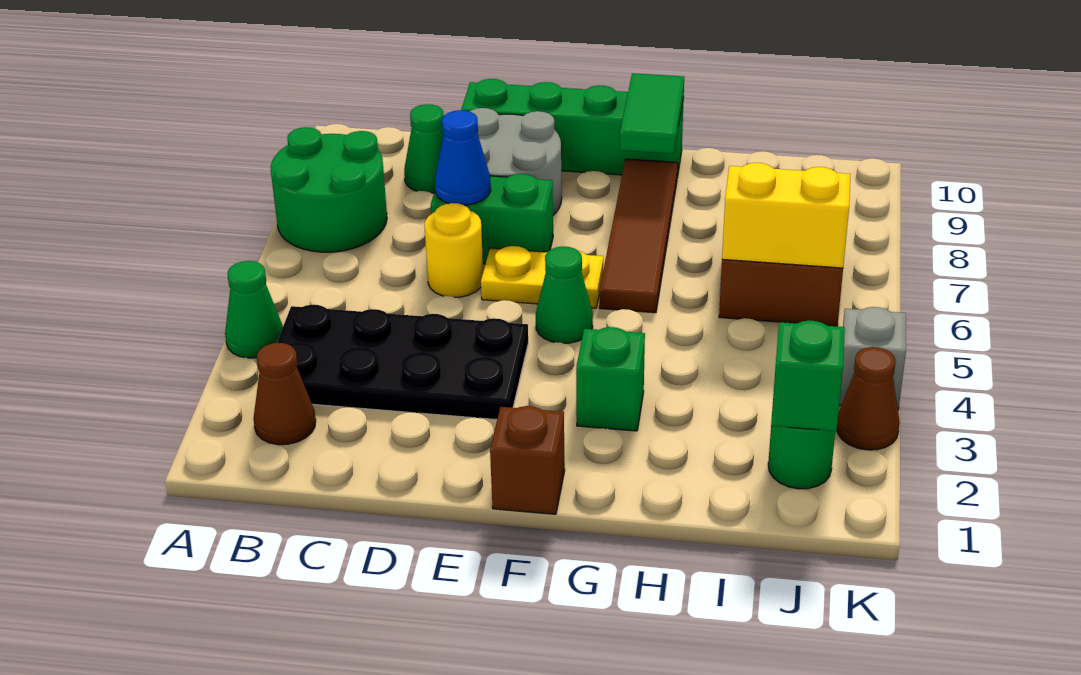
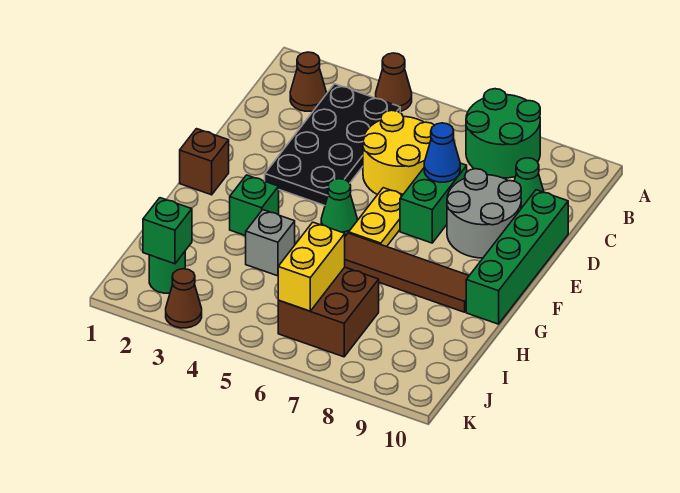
green cone A4 level 1 -> brown cone A4 level 1
yellow round brick D6 level 1 -> yellow round brick C5:D6 level 1
green tile G9:G10 level 2 -> none
grey brick K4 level 1 -> grey brick H4 level 1

